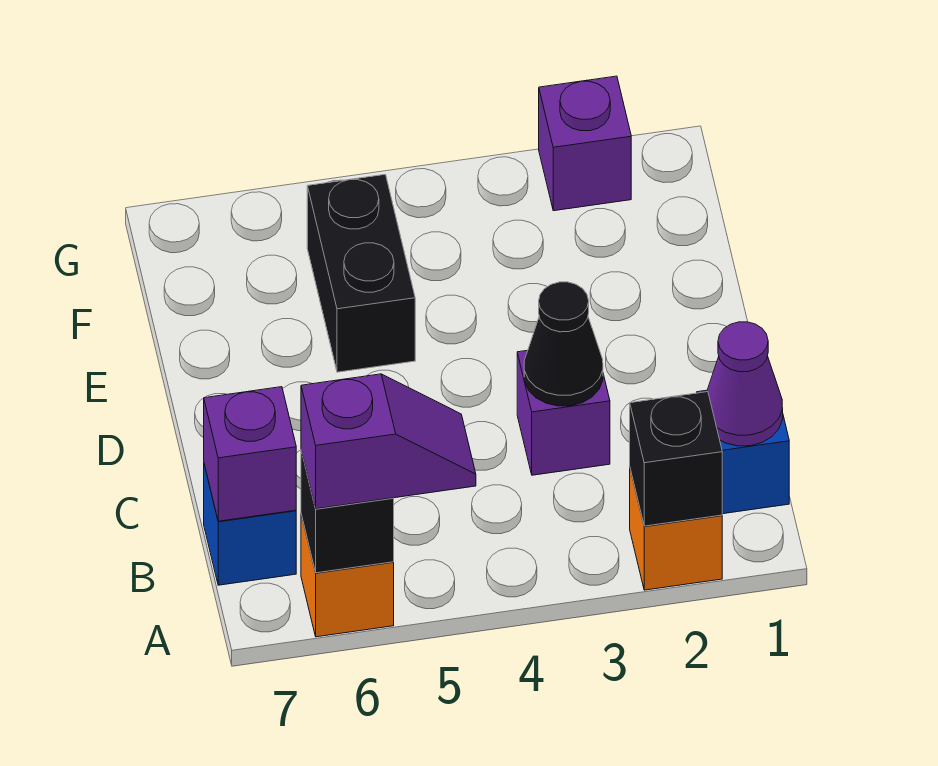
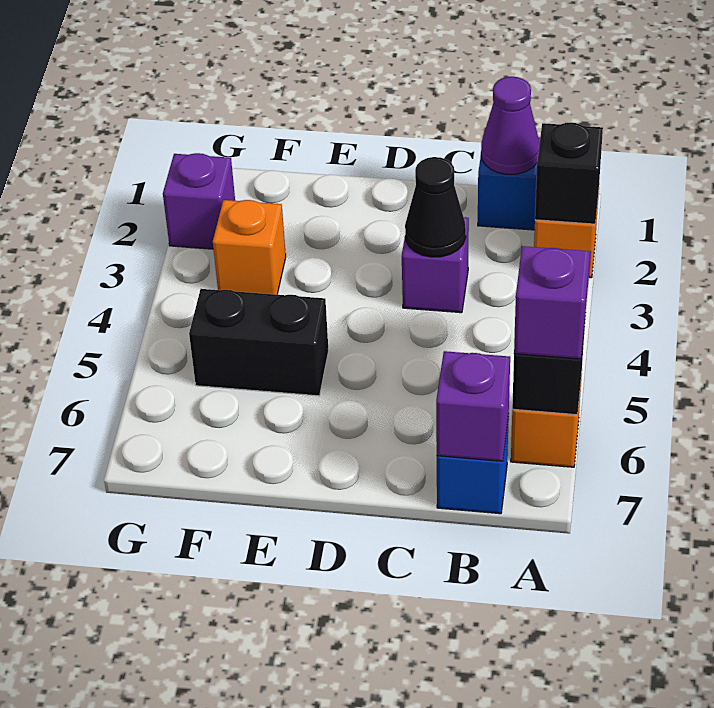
none -> orange brick F3 level 1

